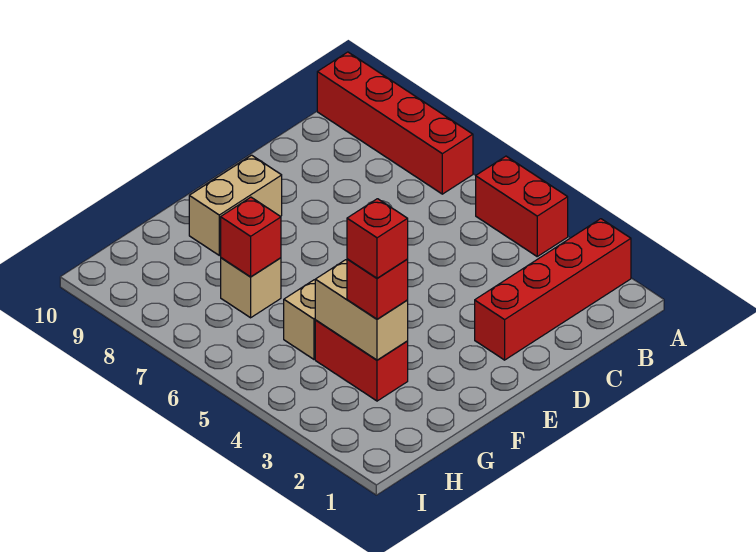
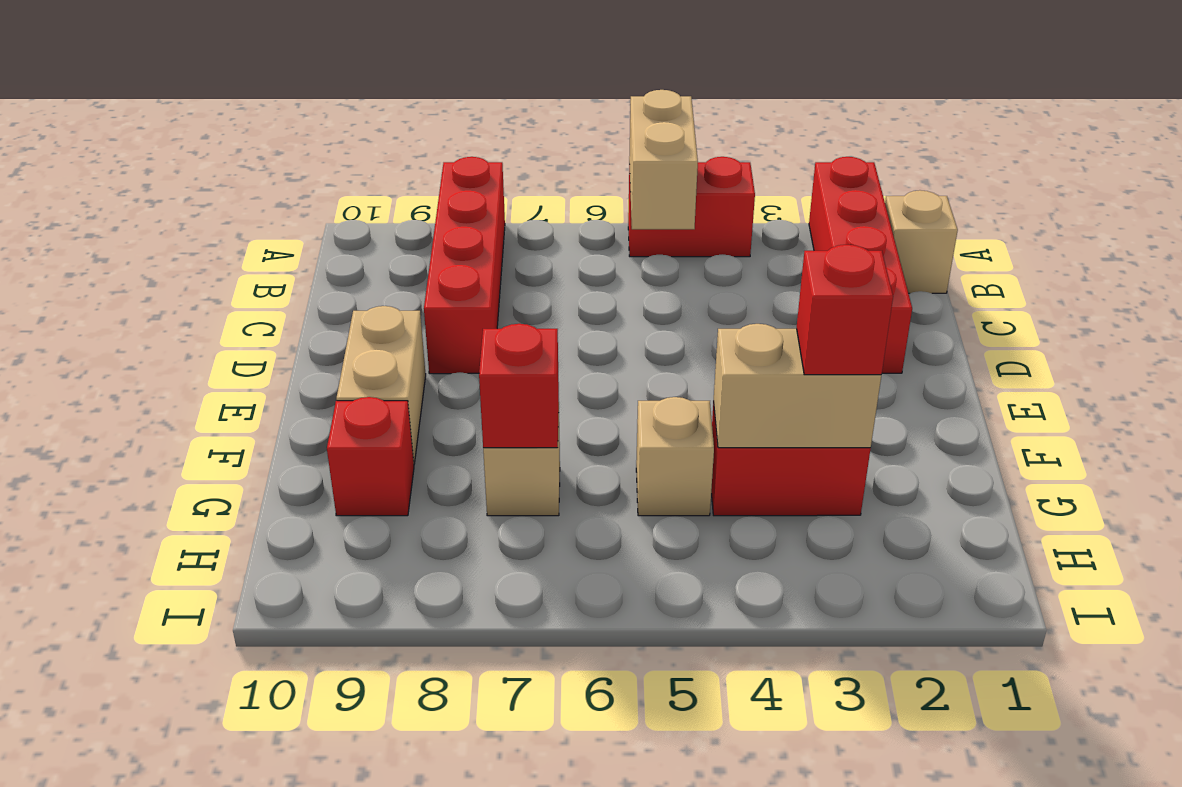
none -> tan brick A5:B5 level 2
red brick A7:A10 level 1 -> red brick A8:D8 level 1
none -> tan brick B1 level 1
red brick G3 level 4 -> red brick G9 level 1

